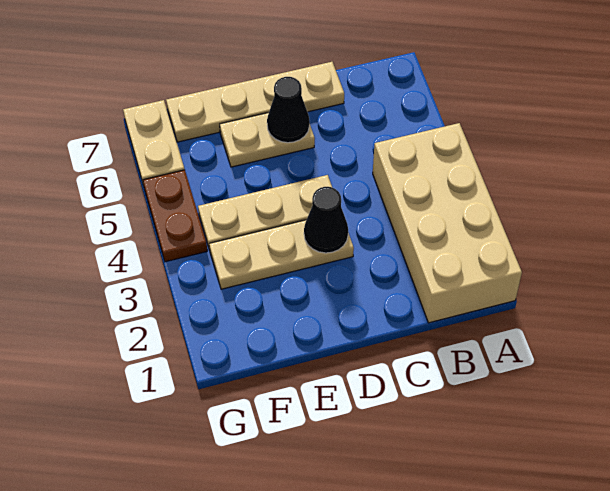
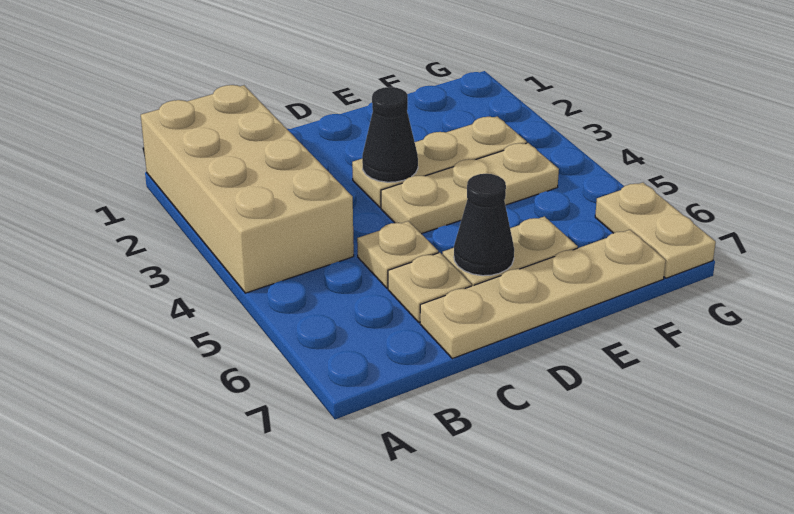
none -> tan plate C5 level 1
none -> tan plate C6 level 1
brown plate G4:G5 level 1 -> none

